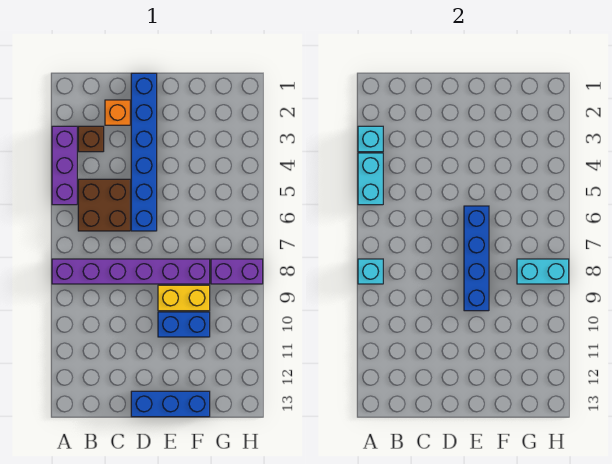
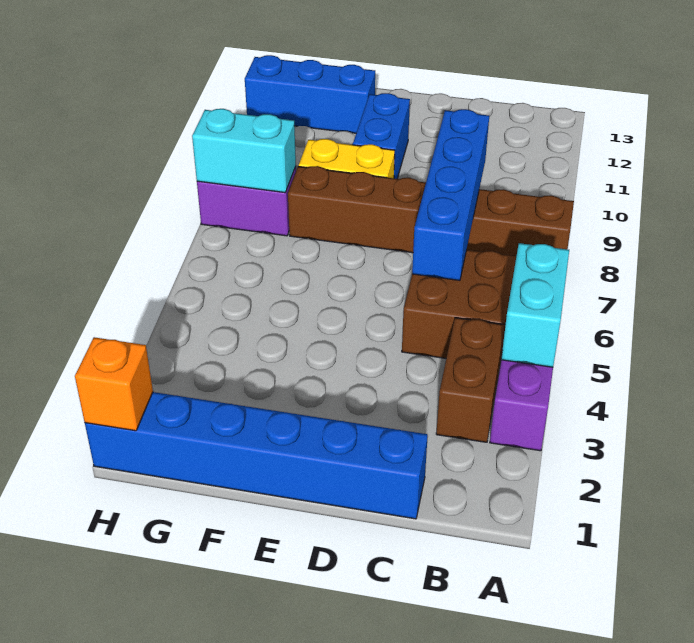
cyan brick A3 level 2 -> none
purple brick A8:F8 level 1 -> brown brick A8:F8 level 1
cyan brick A8 level 2 -> none
brown brick B3 level 1 -> brown brick B3:B4 level 1
orange brick C2 level 1 -> orange brick H1 level 2
blue brick D1:D6 level 1 -> blue brick C1:H1 level 1
blue brick D13:F13 level 1 -> blue brick F12:H12 level 1
blue brick E6:E9 level 2 -> blue brick C6:C9 level 2
blue brick E10:F10 level 1 -> blue brick E10:E11 level 1

